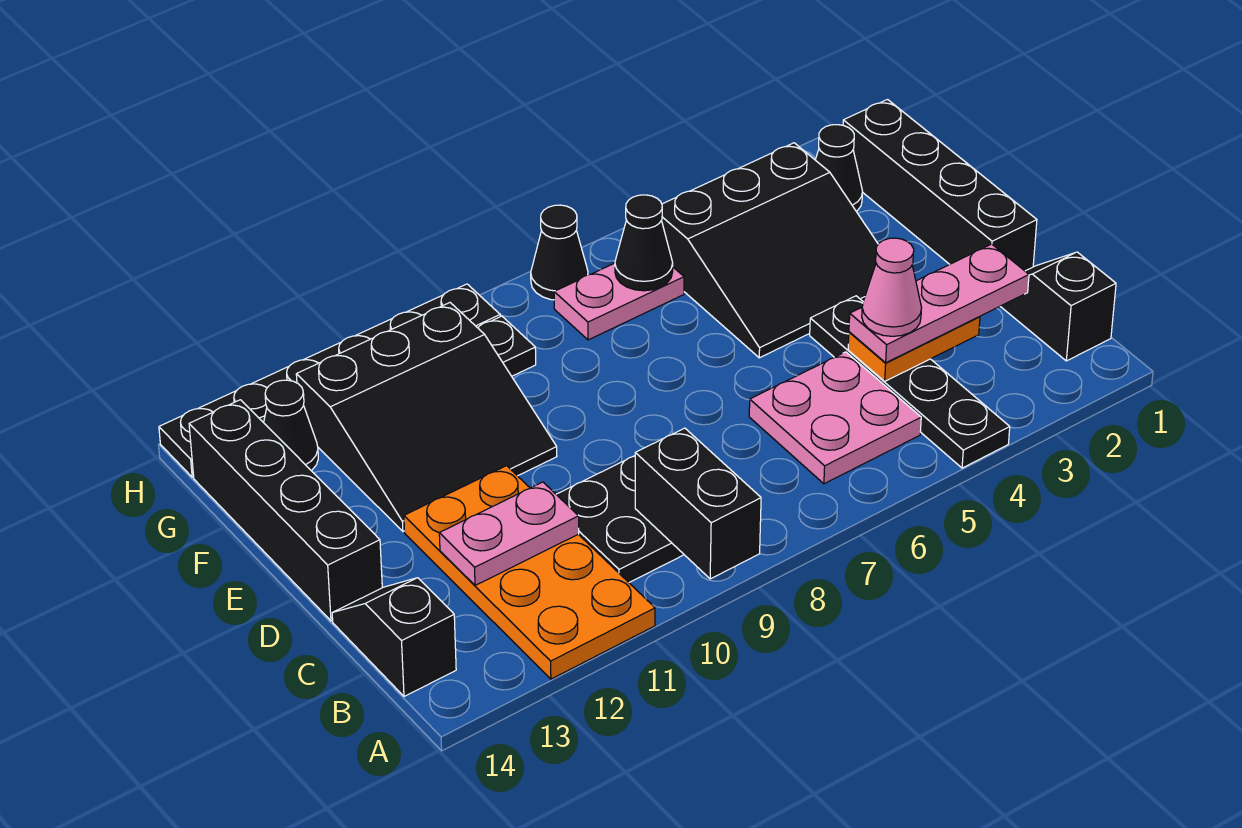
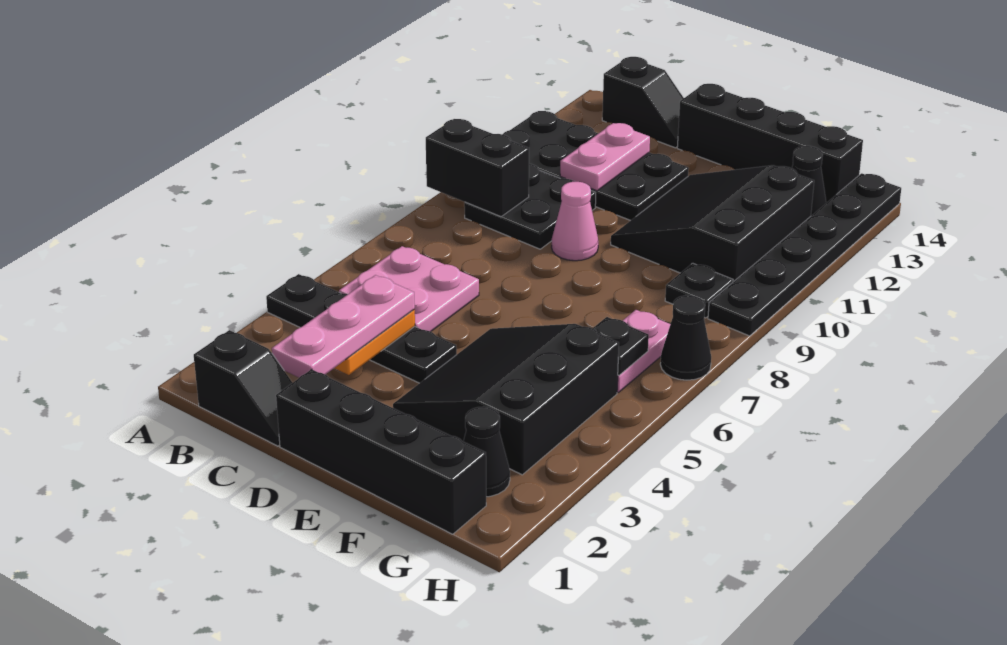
orange plate A11:D12 level 1 -> black plate A11:D12 level 1
pink cone C4 level 4 -> pink cone D9 level 1
black cone G6 level 2 -> black plate G6 level 2

